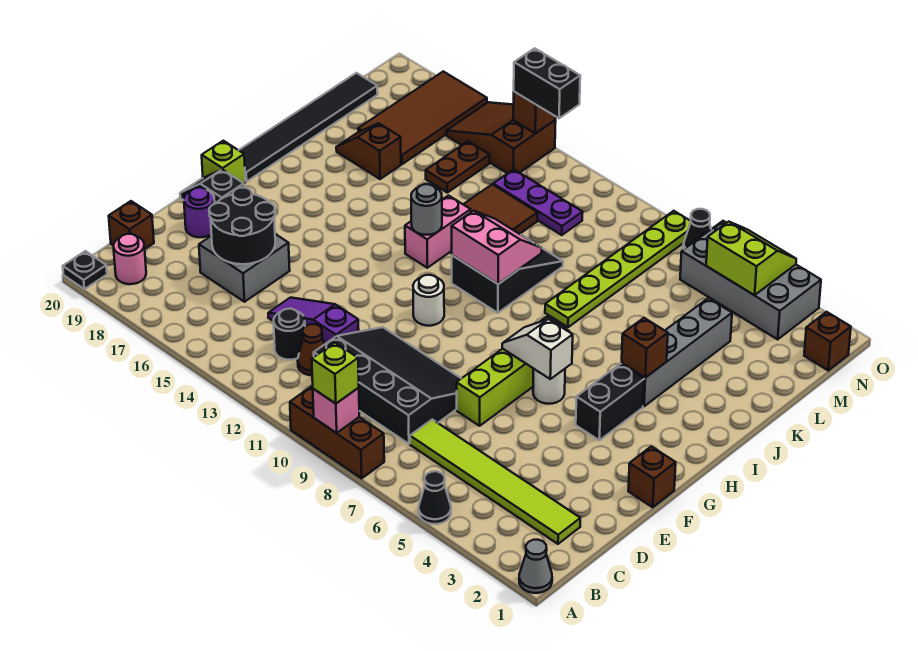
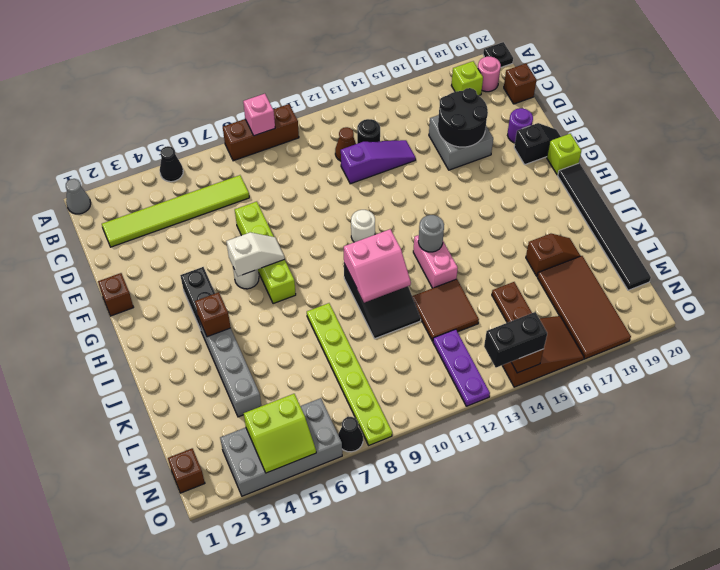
lime brick A9 level 3 -> lime brick B18 level 1
black slope C8:E11 level 1 top C -> none
purple plate M11:M13 level 1 -> purple plate M12:O12 level 1

